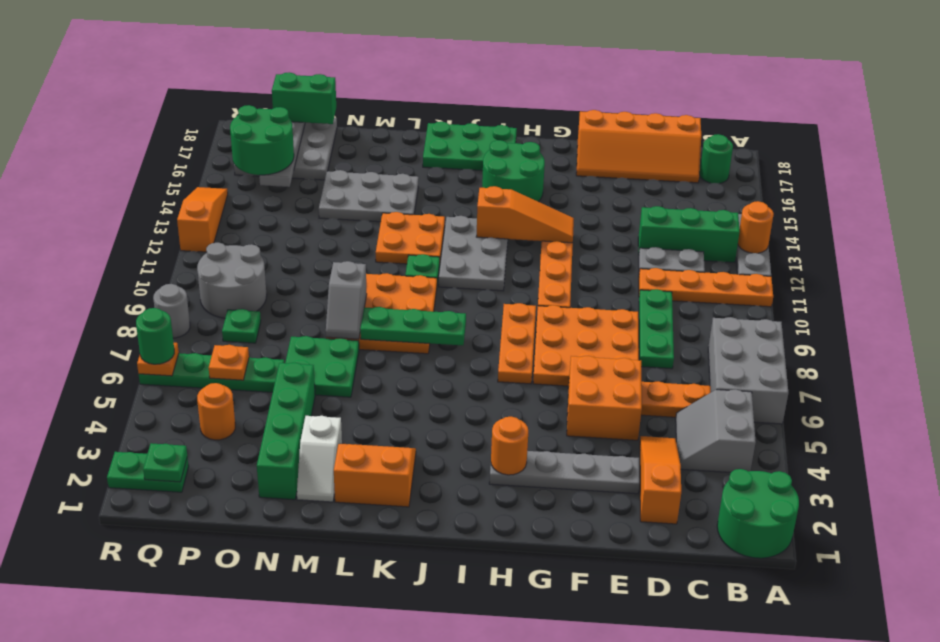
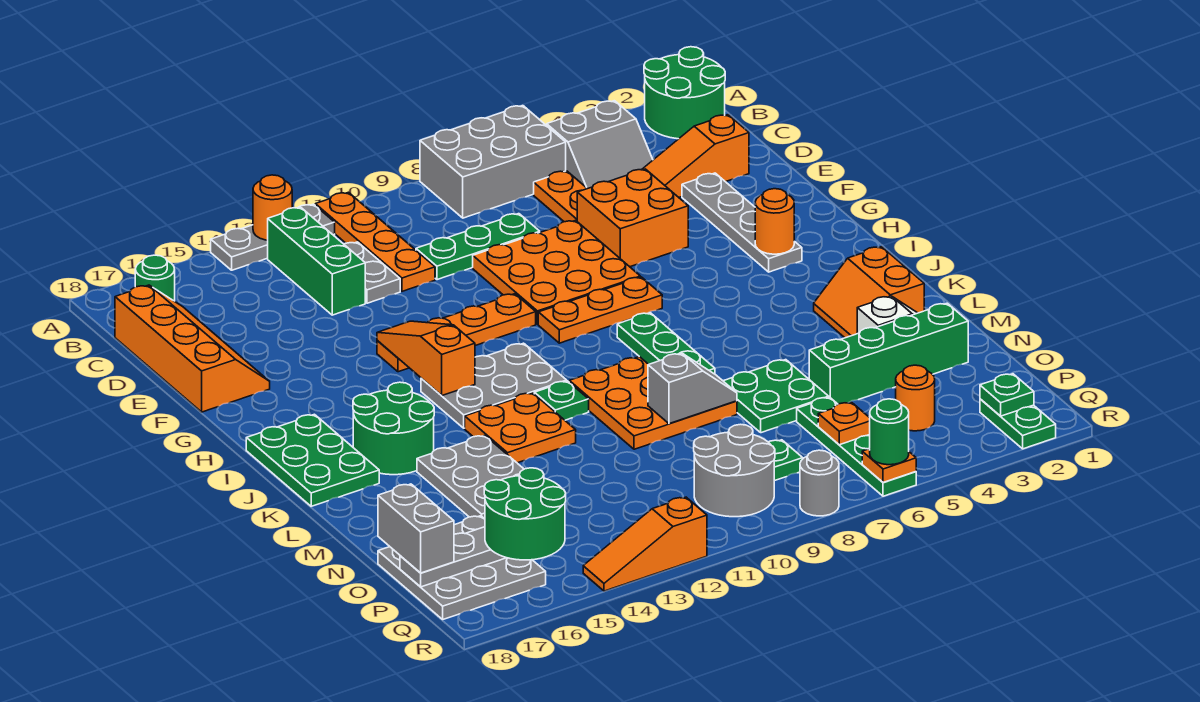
green round brick H15:I16 level 1 -> green round brick J15:K16 level 1
green brick O18:P18 level 3 -> grey brick O18:P18 level 3

